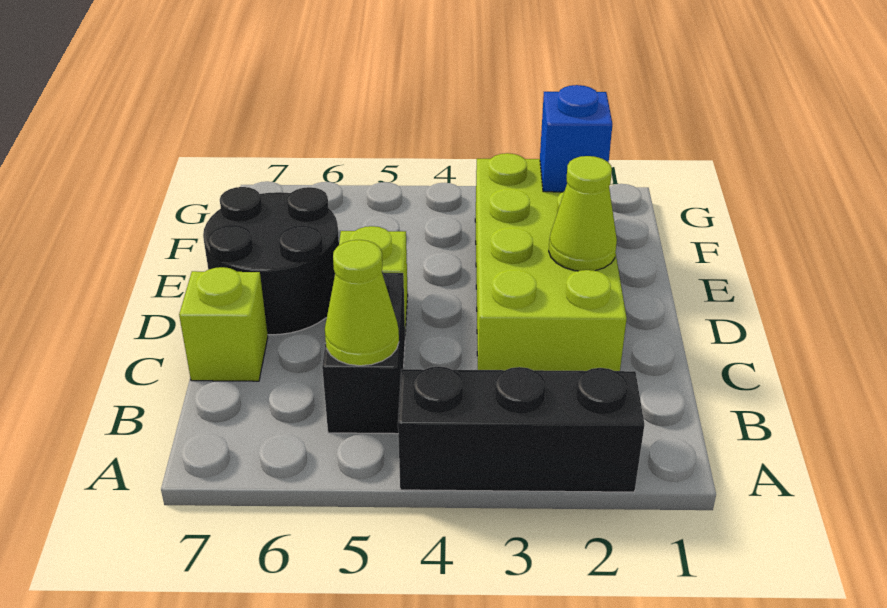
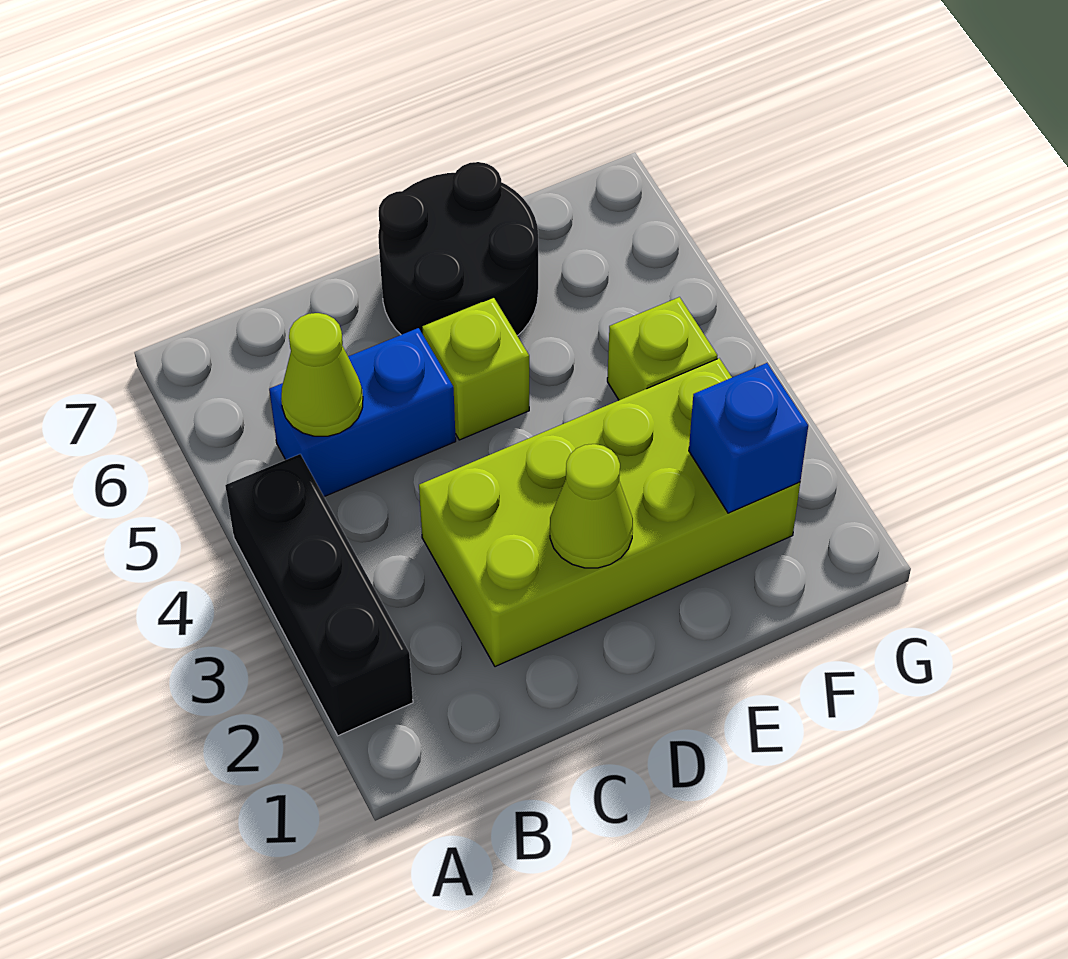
black brick B5:C5 level 1 -> blue brick B5:C5 level 1
lime brick C7 level 1 -> lime brick F4 level 1

